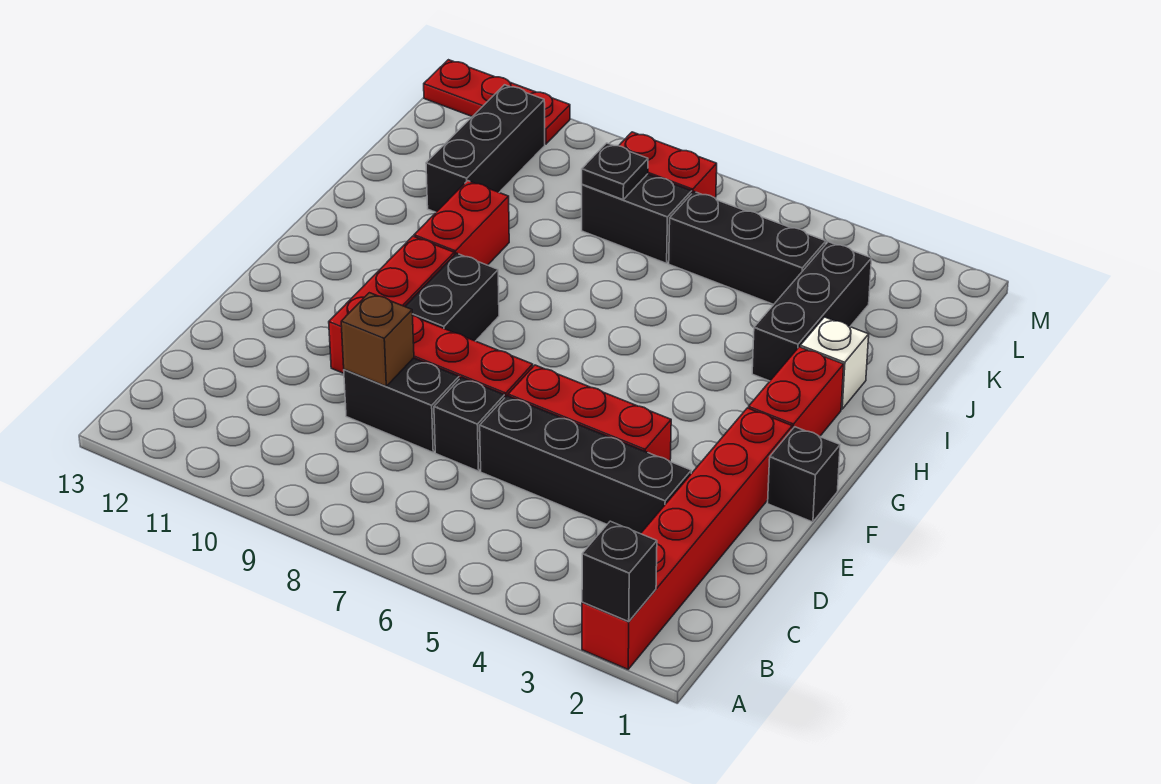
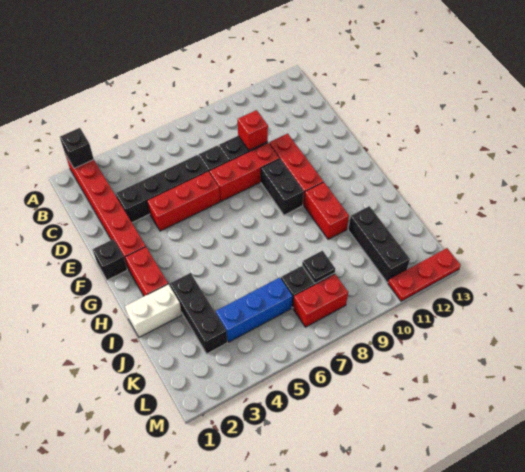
brown brick D9 level 2 -> red brick D9 level 2
white brick I2 level 1 -> white brick I1:I2 level 1
black brick K4:K6 level 1 -> blue brick K4:K6 level 1

